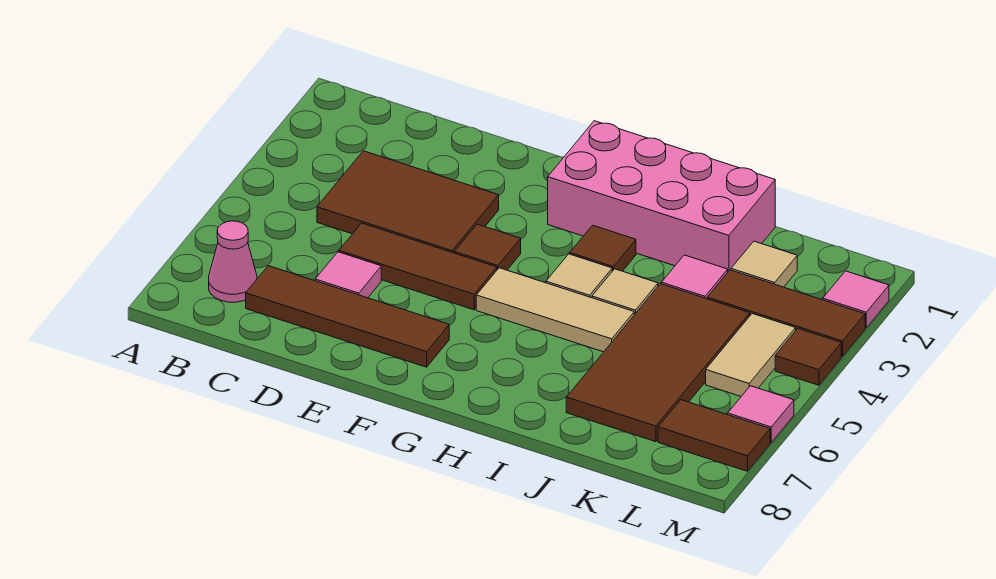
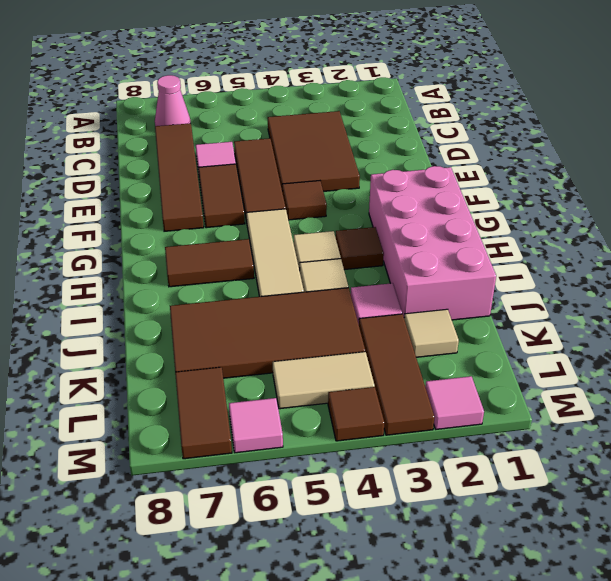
none -> brown tile E6:F6 level 1
none -> brown tile H6:H7 level 1

